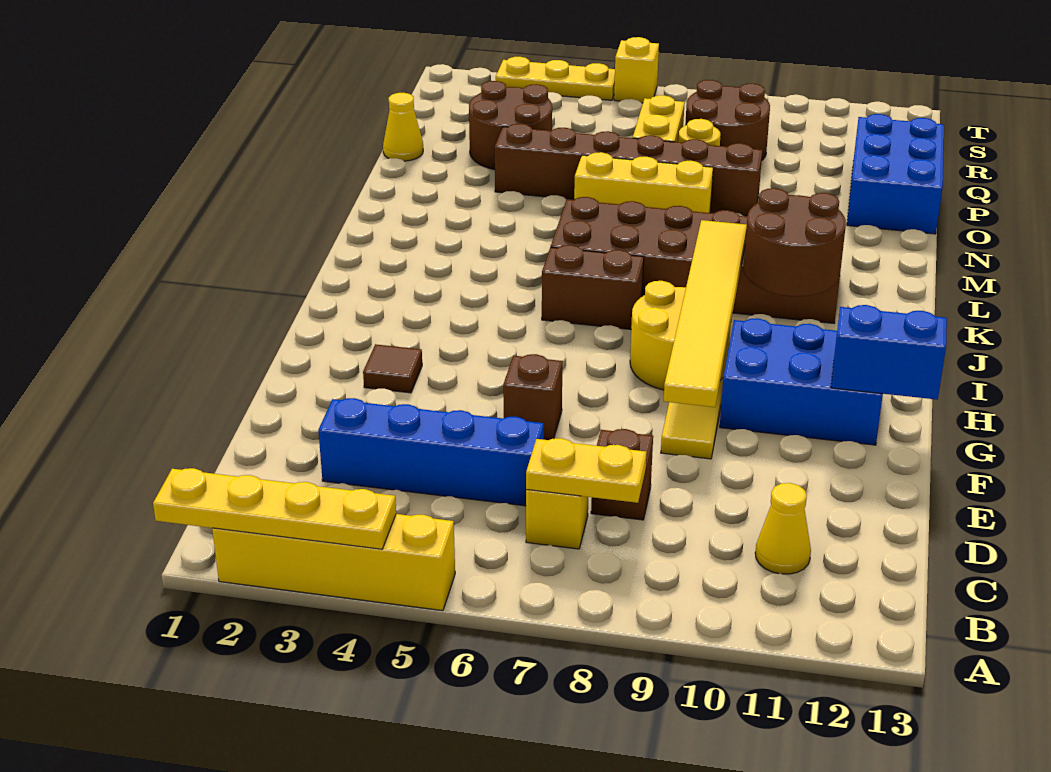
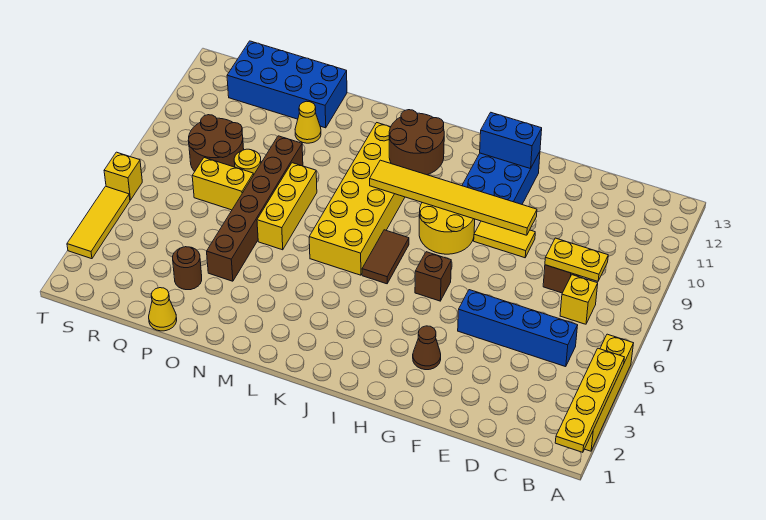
yellow plate C7:C8 level 2 -> yellow plate C8:D8 level 2
yellow cone C11 level 1 -> yellow cone O11 level 1
blue brick D3:D6 level 1 -> blue brick C5:F5 level 1
brown brick F6 level 1 -> brown brick H6 level 1
brown tile G3 level 1 -> brown cone G3 level 1
blue brick G12:G13 level 2 -> blue brick G12:H12 level 2
brown brick J6:J7 level 1 -> brown tile J6:J7 level 1
brown brick K6:L11 level 1 -> yellow brick K6:L11 level 1
blue brick O12:Q13 level 1 -> blue brick O12:R13 level 1
brown round brick P3:Q4 level 1 -> brown round brick P3 level 1
yellow plate T3:T5 level 1 -> yellow tile T3:T5 level 1

